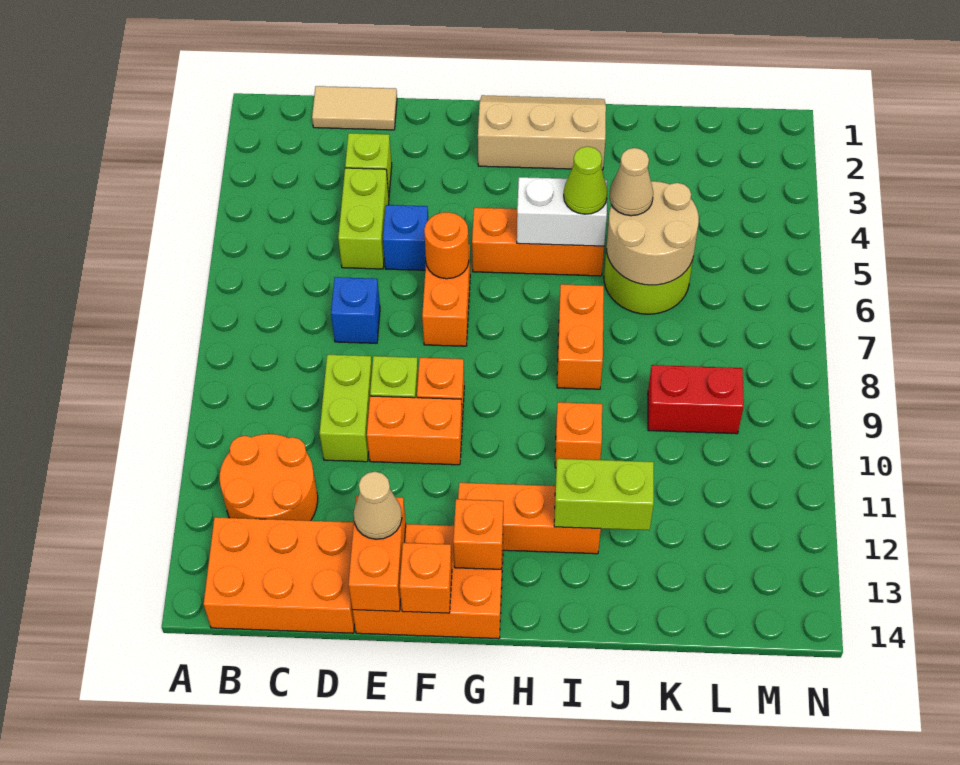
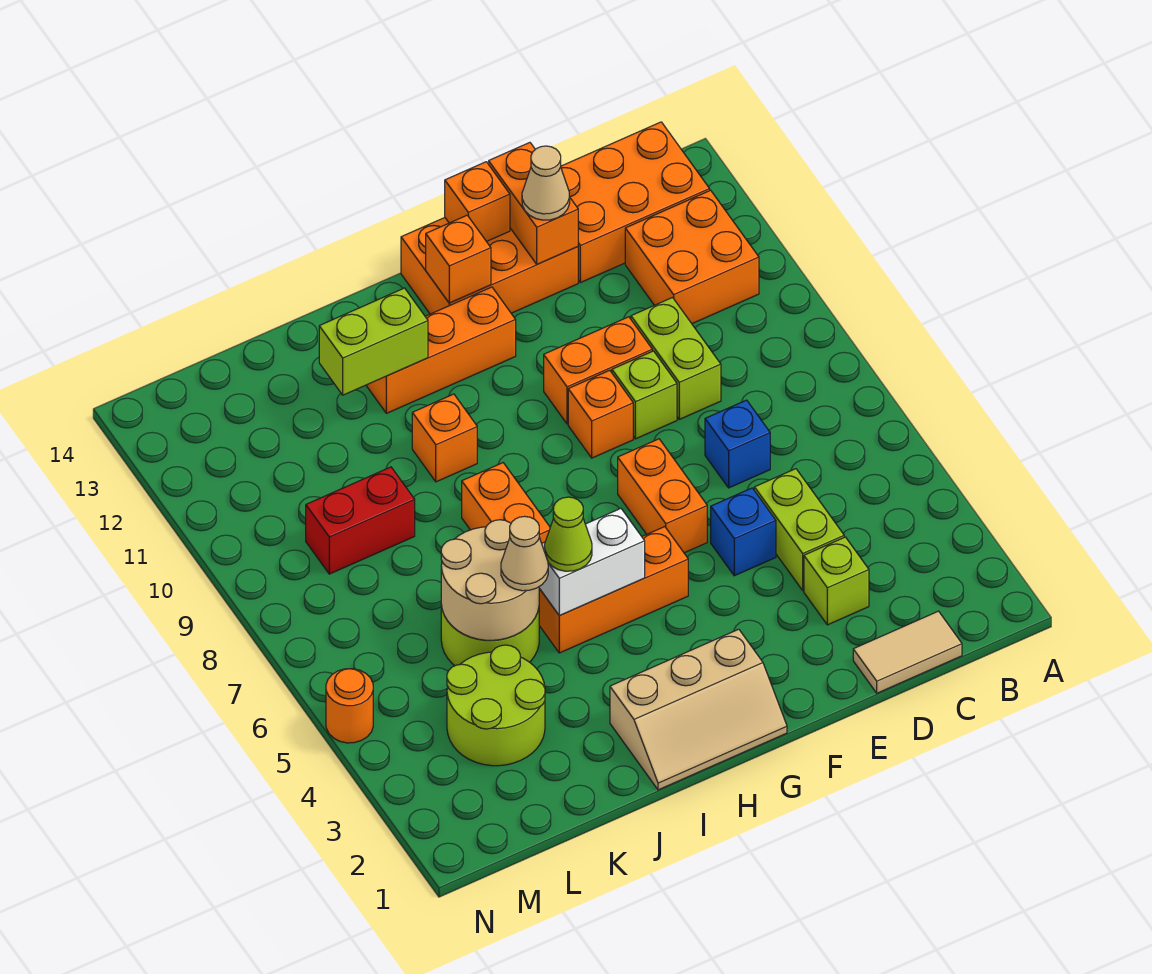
orange round brick B11:C12 level 1 -> orange brick B11:C12 level 1
orange round brick F6 level 2 -> orange round brick N5 level 1
none -> lime round brick K3:L4 level 1

